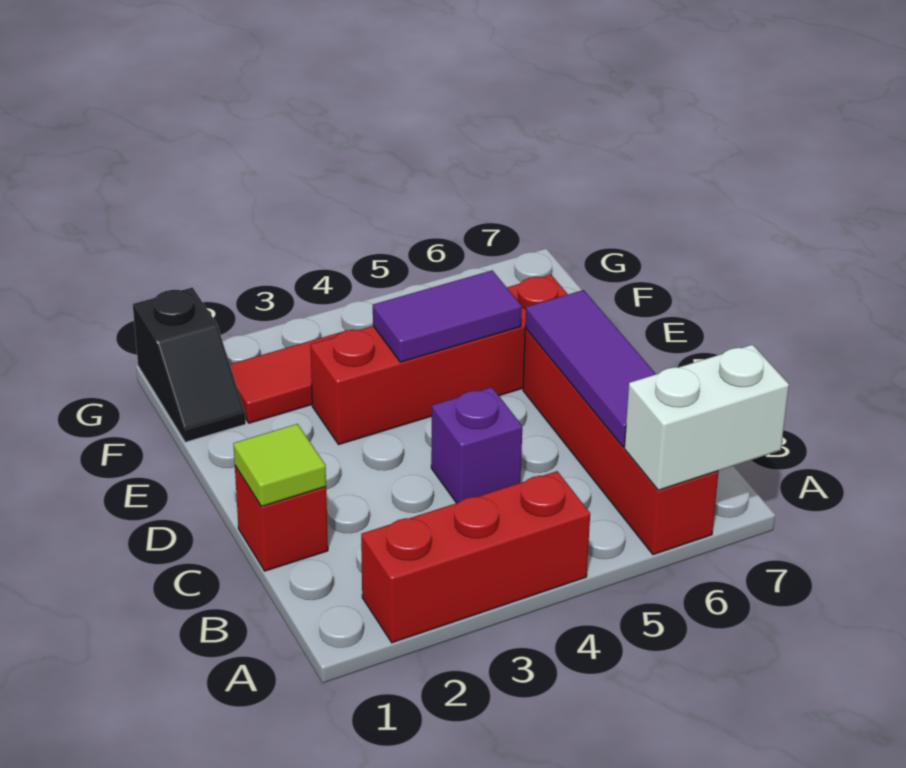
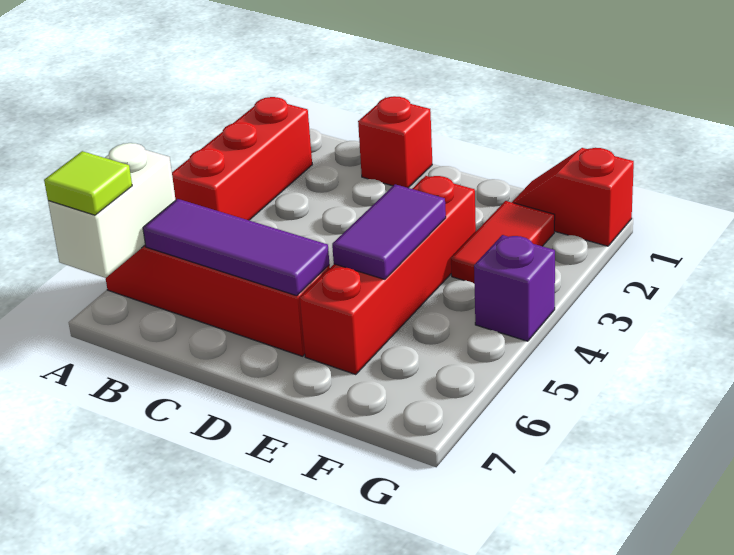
lime tile C1 level 2 -> lime tile A7 level 3
purple brick C4 level 1 -> purple brick G4 level 1
black slope F1:G1 level 1 top G -> red slope F1:G1 level 1 top G

